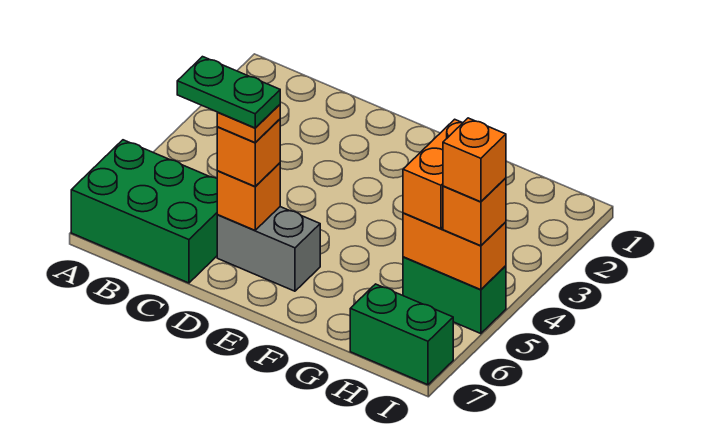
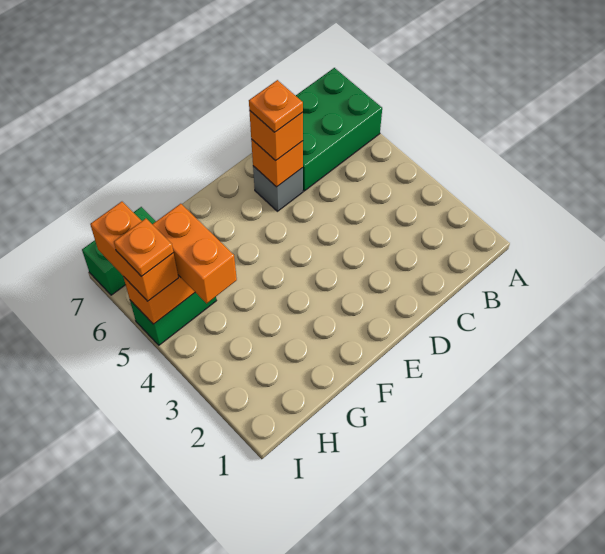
green plate C6:D6 level 5 -> none
grey brick D6:E6 level 1 -> grey brick D6 level 1
orange brick I5 level 3 -> orange brick I5:I6 level 3
orange brick I5 level 4 -> orange plate I5 level 4

